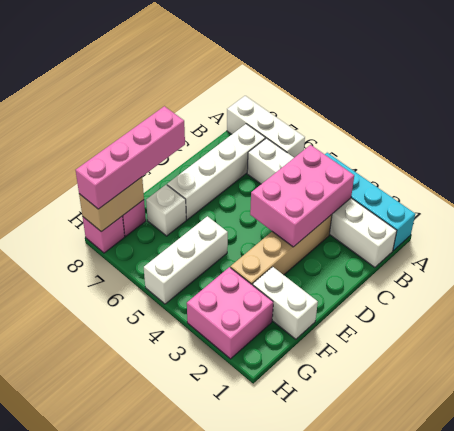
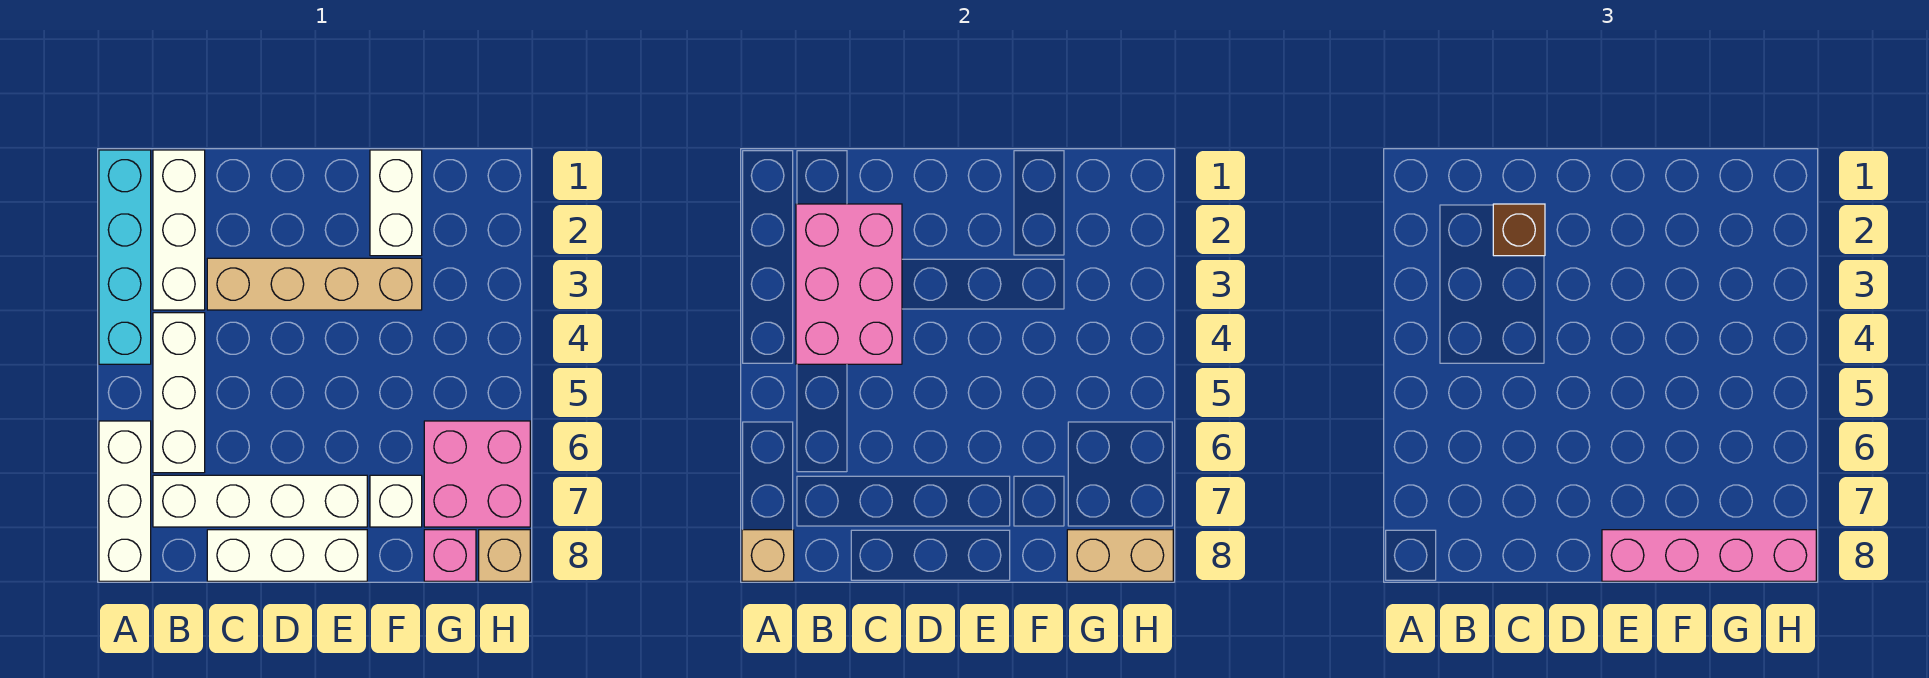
none -> tan brick A8 level 2
pink brick B3:D4 level 2 -> pink brick B2:C4 level 2
none -> brown brick C2 level 3
white brick F5:H5 level 1 -> white brick C8:E8 level 1
pink brick G2:H3 level 1 -> pink brick G6:H7 level 1
pink brick H8 level 1 -> tan brick H8 level 1

